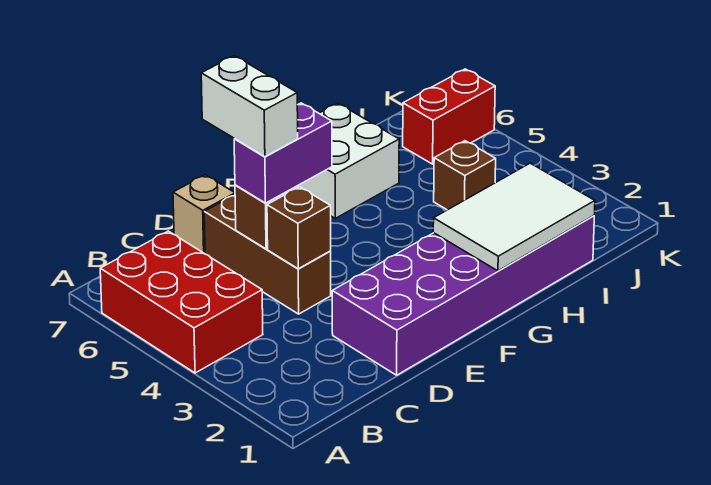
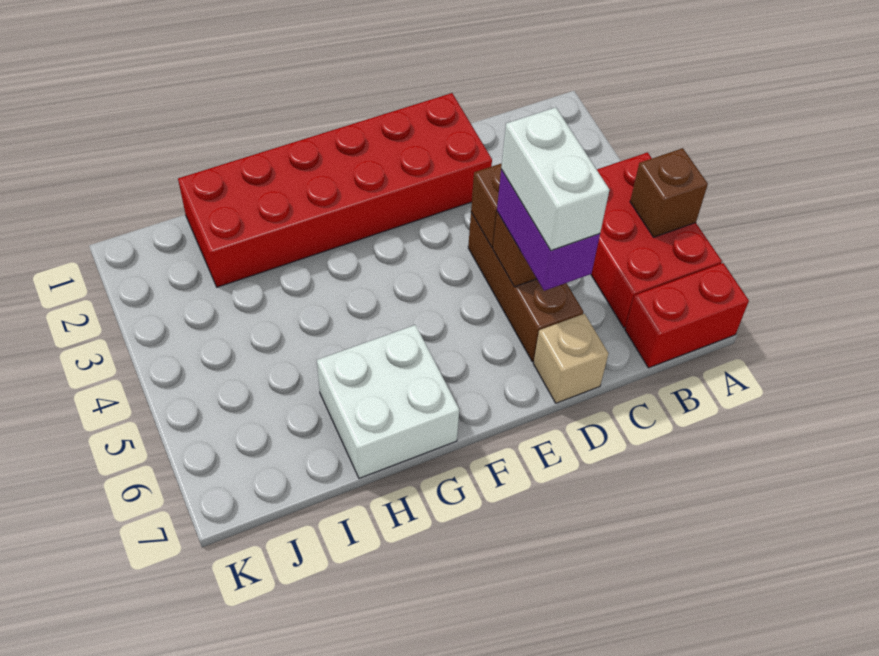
purple brick D1:I2 level 1 -> red brick D1:I2 level 1
purple brick D5:E5 level 3 -> purple brick D5:D6 level 3
white tile G1:I2 level 2 -> none
brown brick I4 level 1 -> brown brick A5 level 2
red brick J6:K6 level 1 -> red brick A7:B7 level 1

